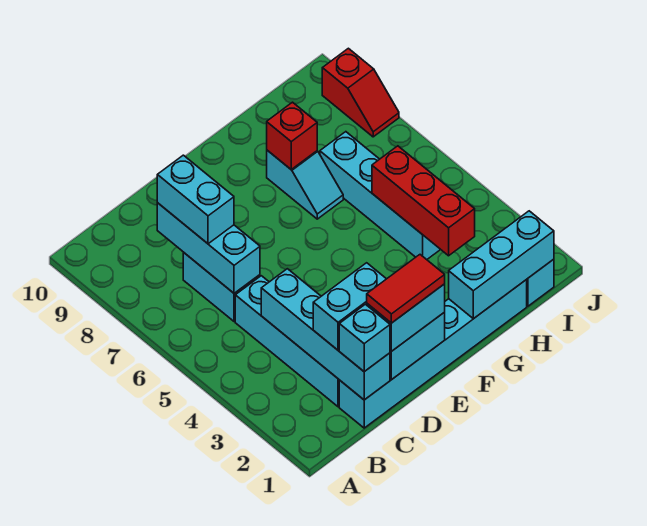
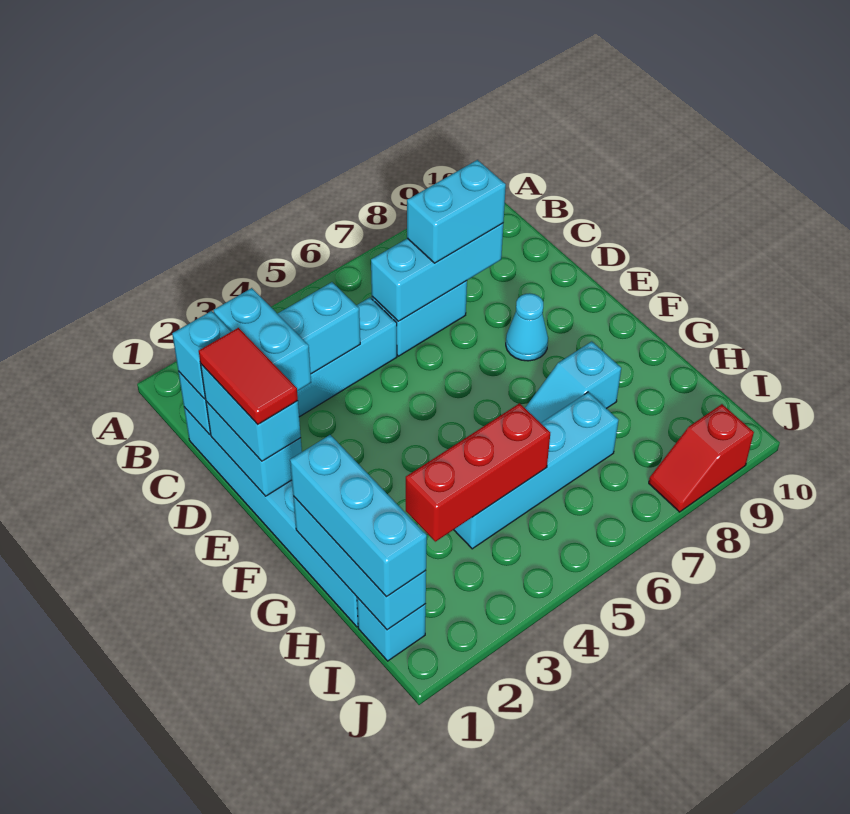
none -> cyan cone E8 level 1
none -> cyan brick G1:I1 level 3
red brick G8 level 2 -> none

